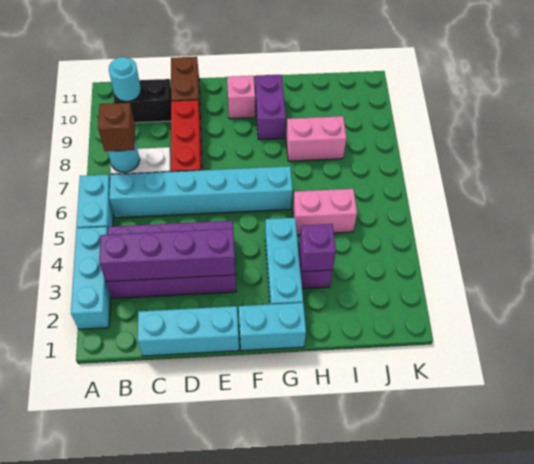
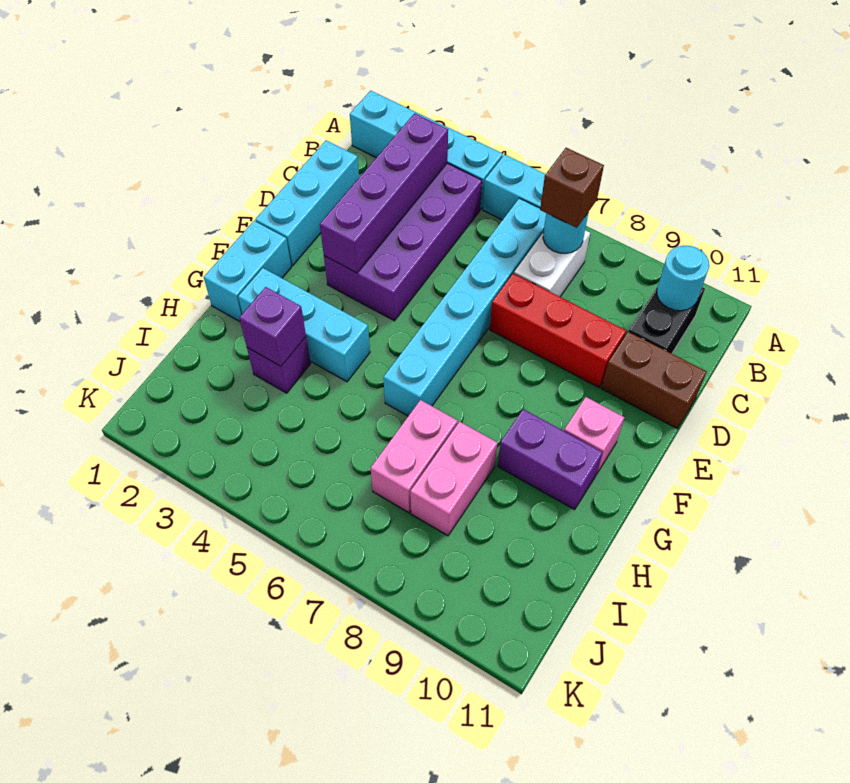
cyan brick A2:A4 level 1 -> cyan brick A1:A4 level 1
pink brick H5:I5 level 1 -> pink brick H7:I7 level 1

